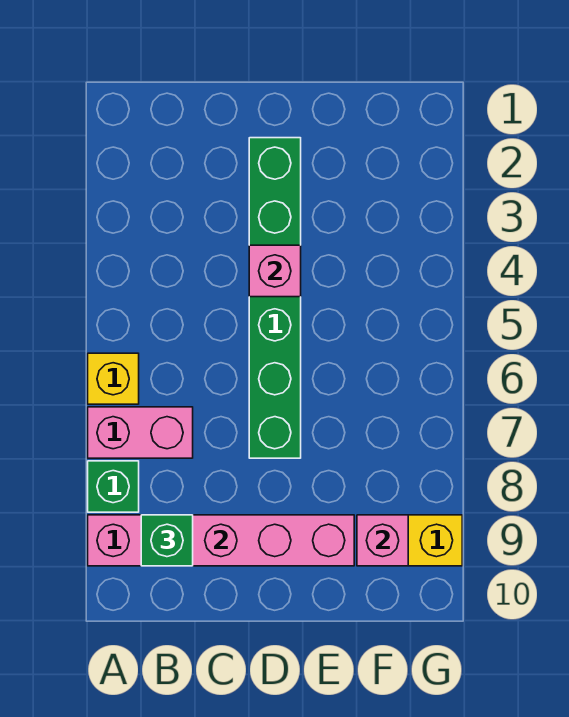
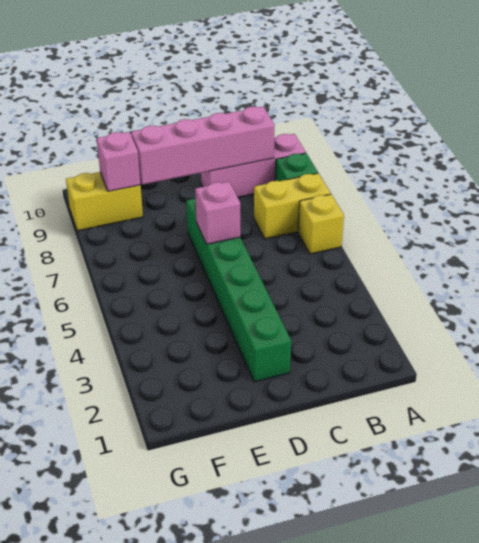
pink brick A7:B7 level 1 -> yellow brick A7:B7 level 1
green brick B9 level 3 -> none
pink brick D4 level 2 -> pink brick D6 level 2

